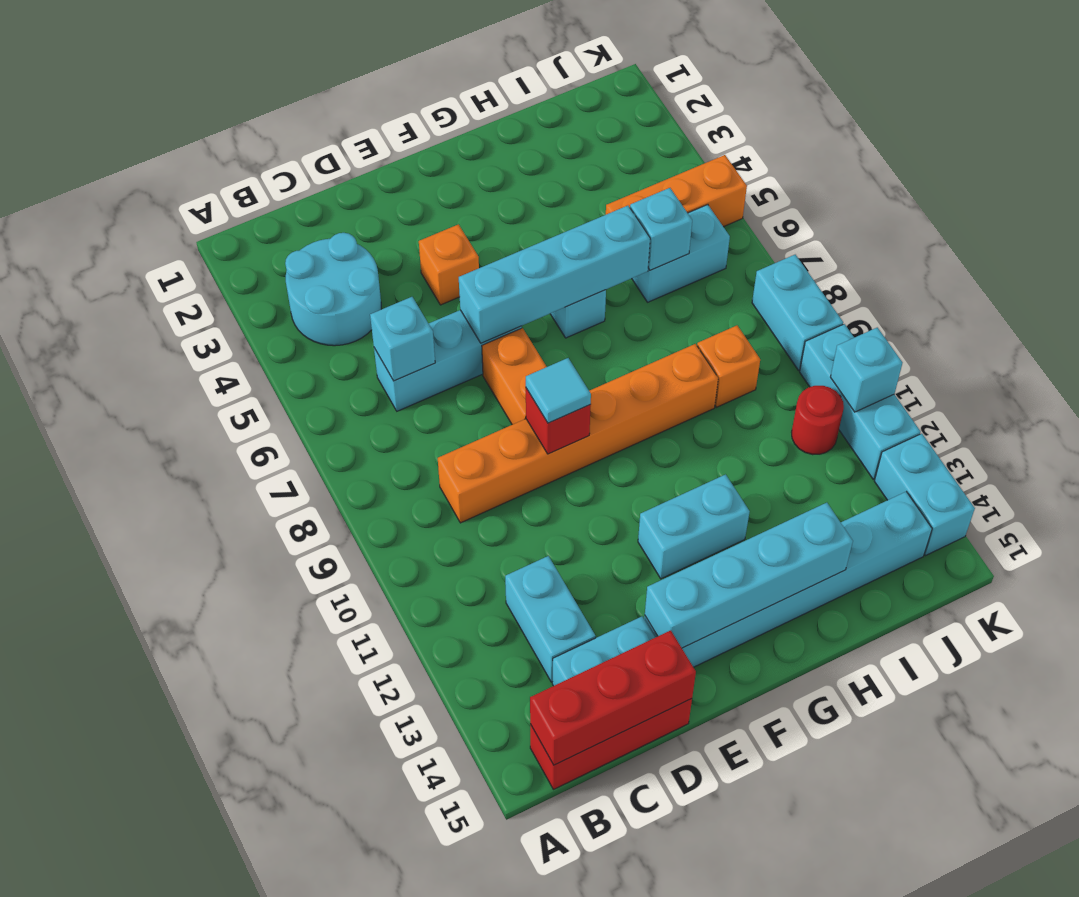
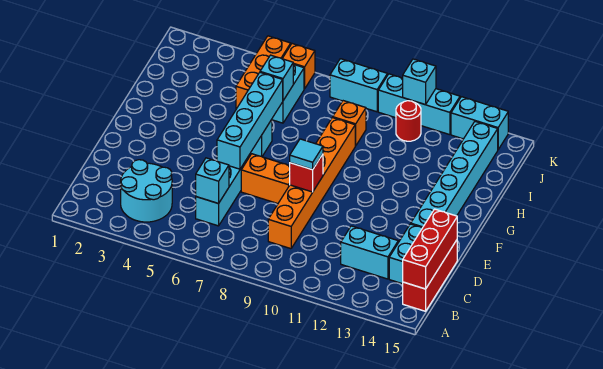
orange brick E4 level 1 -> orange brick K6 level 1
cyan brick E14:H14 level 2 -> none
cyan brick F12:G12 level 1 -> none

